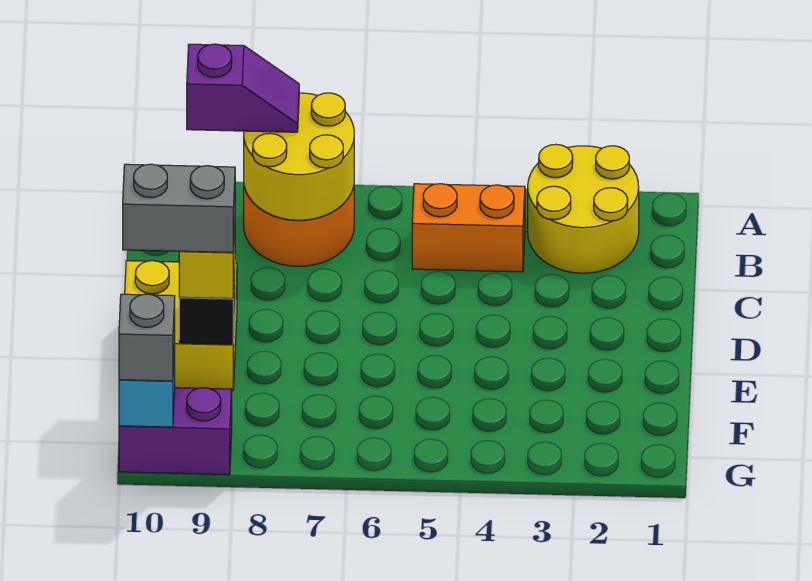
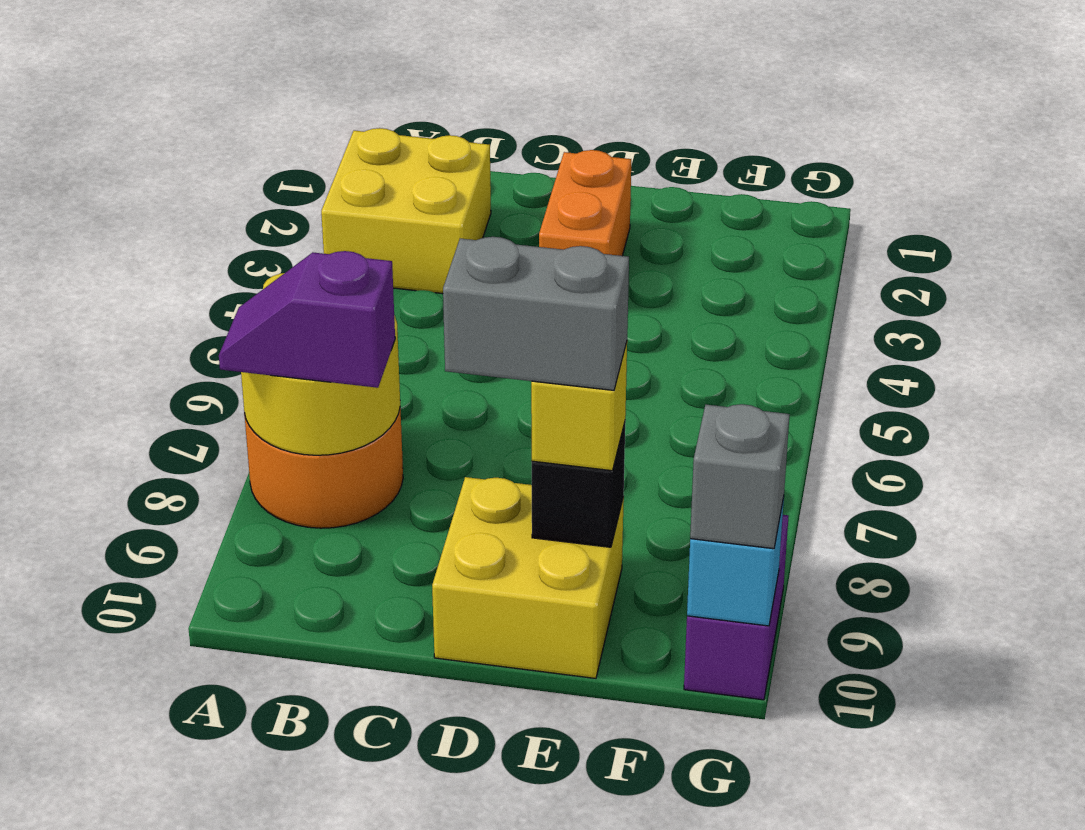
yellow round brick A2:B3 level 1 -> yellow brick A2:B3 level 1
purple slope A8:A9 level 3 top 9 -> purple slope A8:B8 level 3 top B
orange brick B4:B5 level 1 -> orange brick D2:D3 level 1
grey brick E9:E10 level 4 -> grey brick D9:E9 level 4

